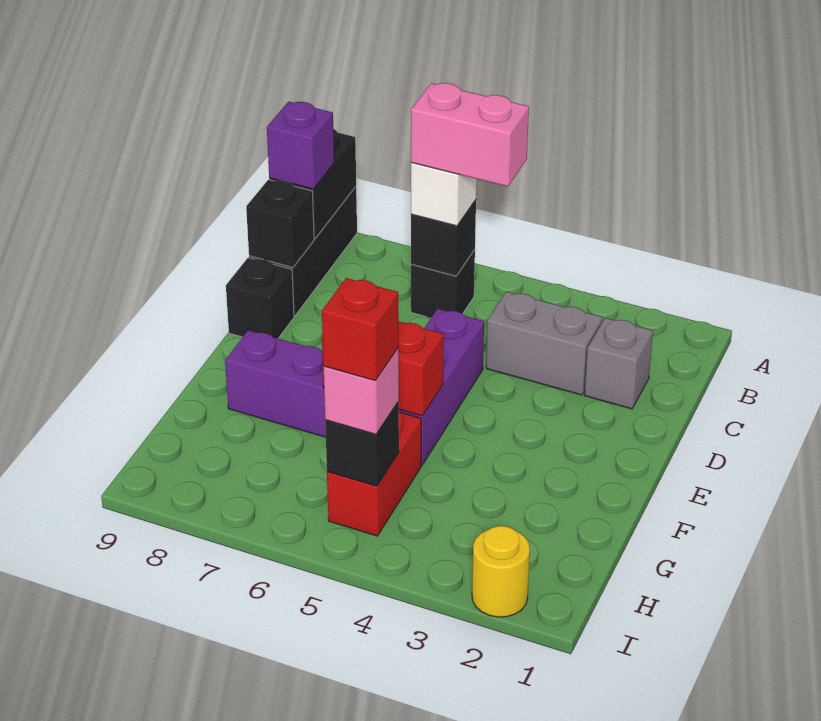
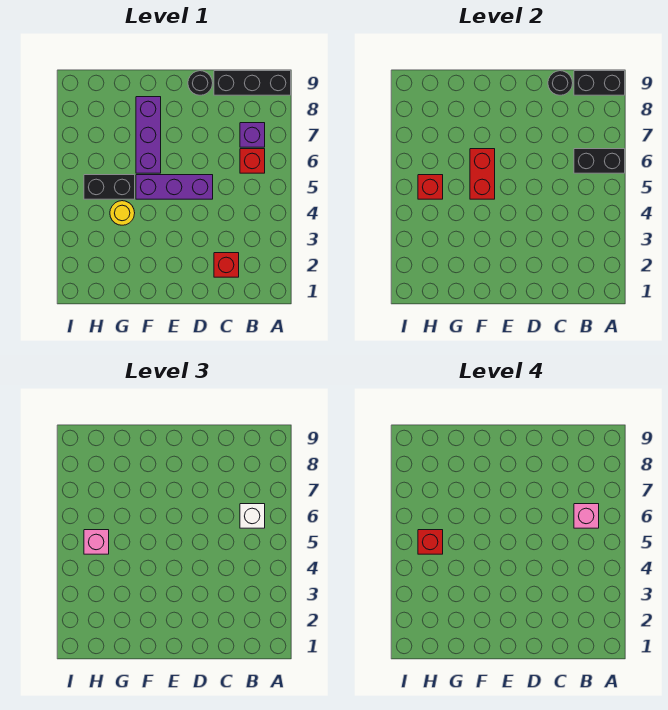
pink brick B5:B6 level 4 -> pink brick B6 level 4
black brick B6 level 1 -> red brick B6 level 1
black brick B6 level 2 -> black brick A6:B6 level 2
purple brick B9 level 3 -> purple brick B7 level 1
grey brick C2 level 1 -> red brick C2 level 1
grey brick C3:C4 level 1 -> none
black brick C9 level 2 -> black round brick C9 level 2
black brick D9 level 1 -> black round brick D9 level 1
red brick G5:H5 level 1 -> black brick G5:H5 level 1
black brick H5 level 2 -> red brick H5 level 2
yellow round brick I2 level 1 -> yellow round brick G4 level 1

